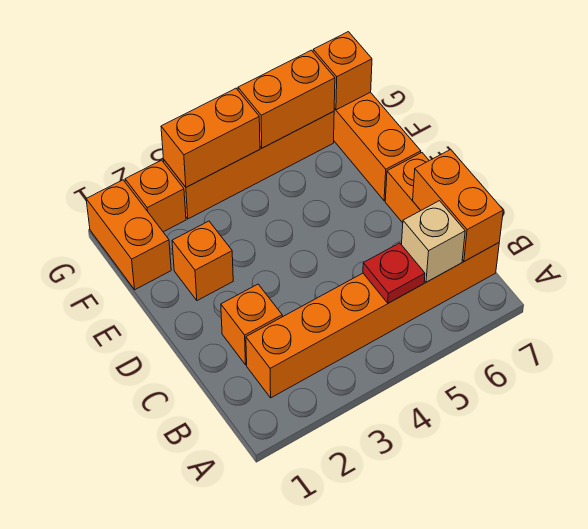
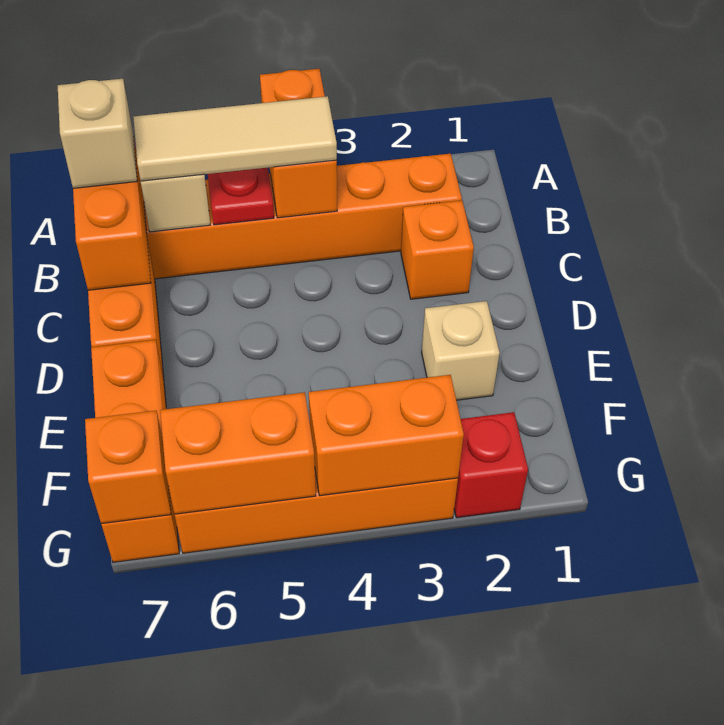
none -> tan tile B4:B6 level 3
none -> tan brick B7 level 3
orange brick E2 level 1 -> tan brick E2 level 1
orange brick F1:G1 level 1 -> orange brick A4:B4 level 2
orange brick G2 level 1 -> red brick G2 level 1

